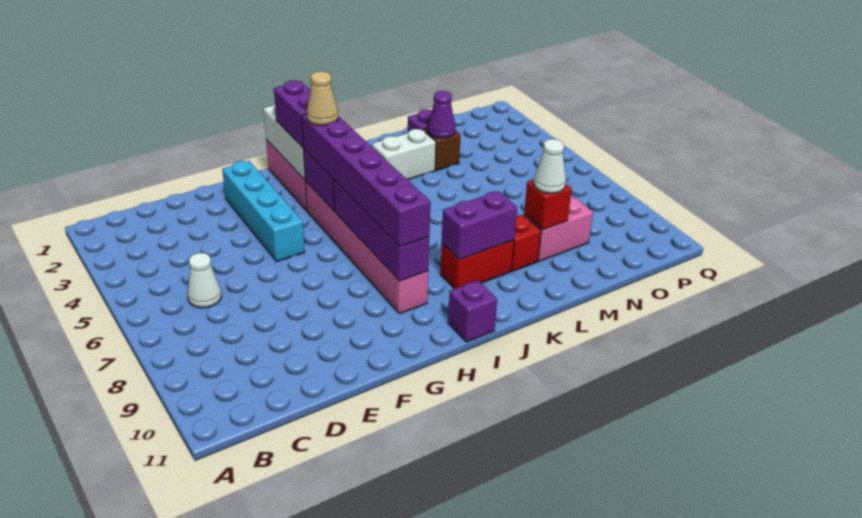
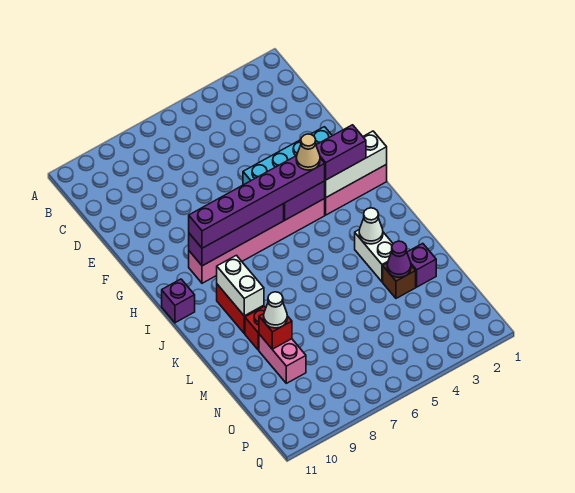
white cone C6 level 1 -> white cone K3 level 2
purple brick J9:K9 level 2 -> white brick J9:K9 level 2

